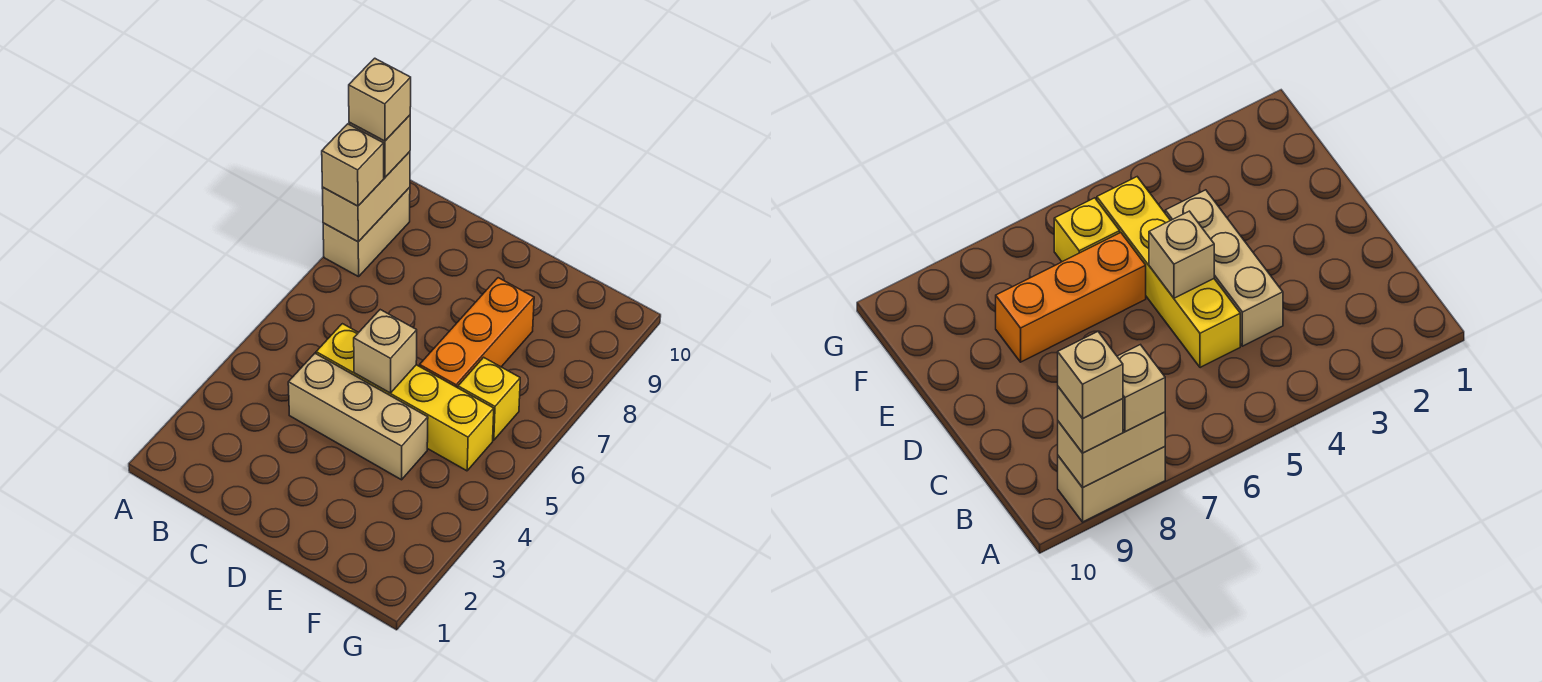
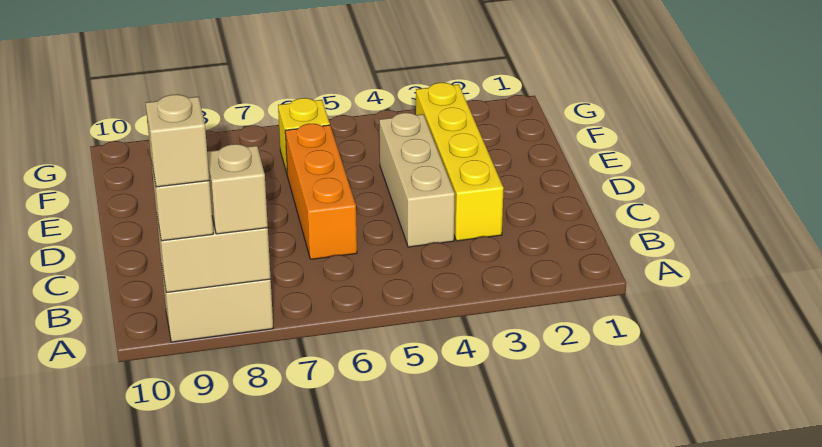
yellow brick C5:F5 level 1 -> yellow brick C3:F3 level 1
tan brick D5 level 2 -> none
orange brick E6:E8 level 1 -> orange brick C6:E6 level 1

